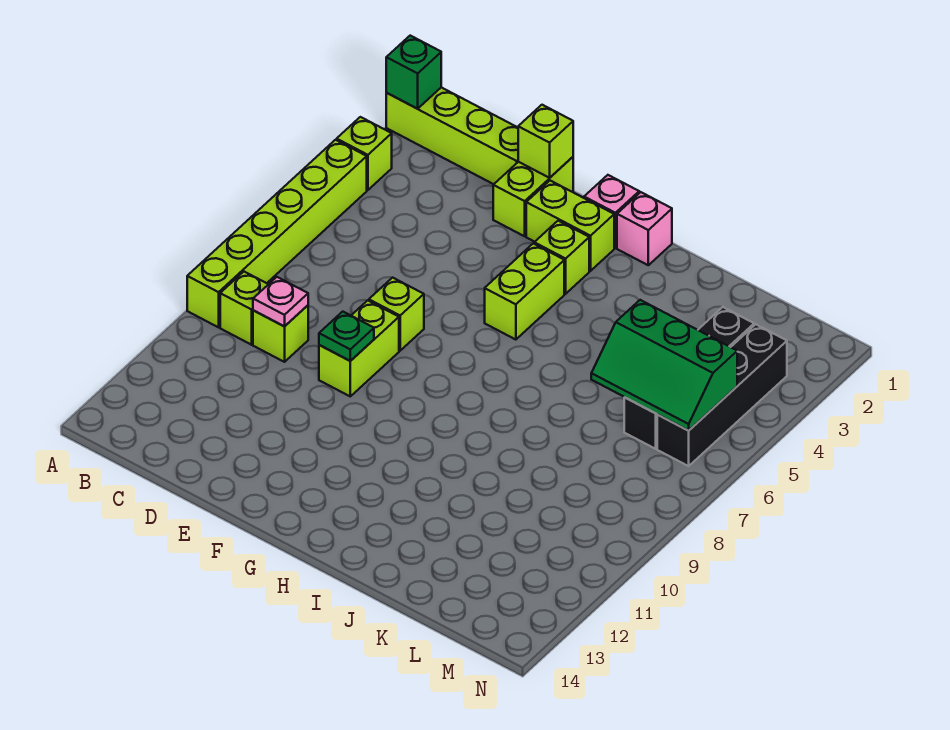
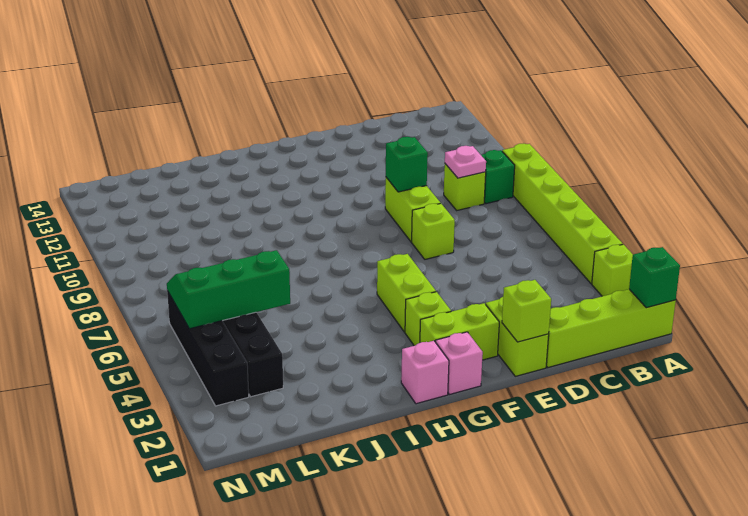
lime brick B9 level 1 -> green brick B9 level 1
green plate E9 level 2 -> green brick E9 level 2

